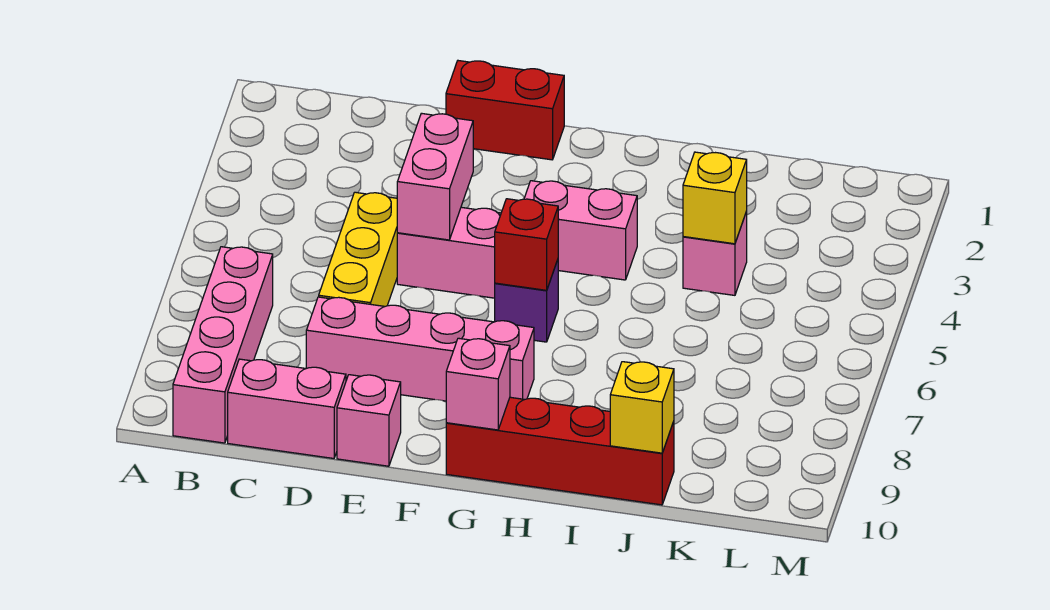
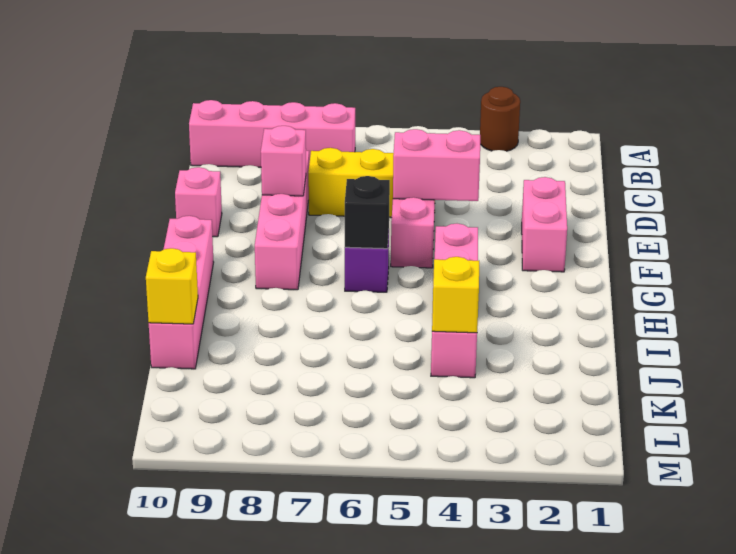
none -> brown round brick A3 level 1
pink brick C10:D10 level 1 -> pink brick E2:F2 level 1
red brick E1:F1 level 1 -> none
red brick G6 level 2 -> black brick G6 level 2
red brick G10:J10 level 1 -> pink brick G10:J10 level 1
pink brick G10 level 2 -> pink brick E8 level 2

